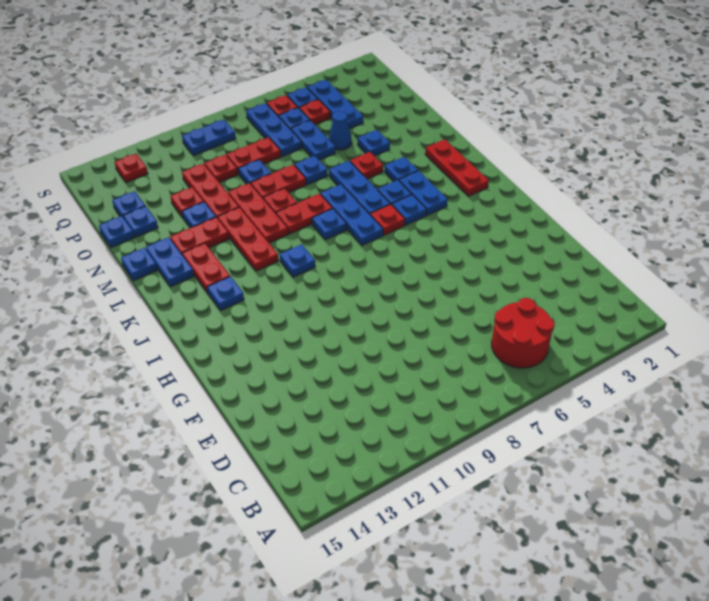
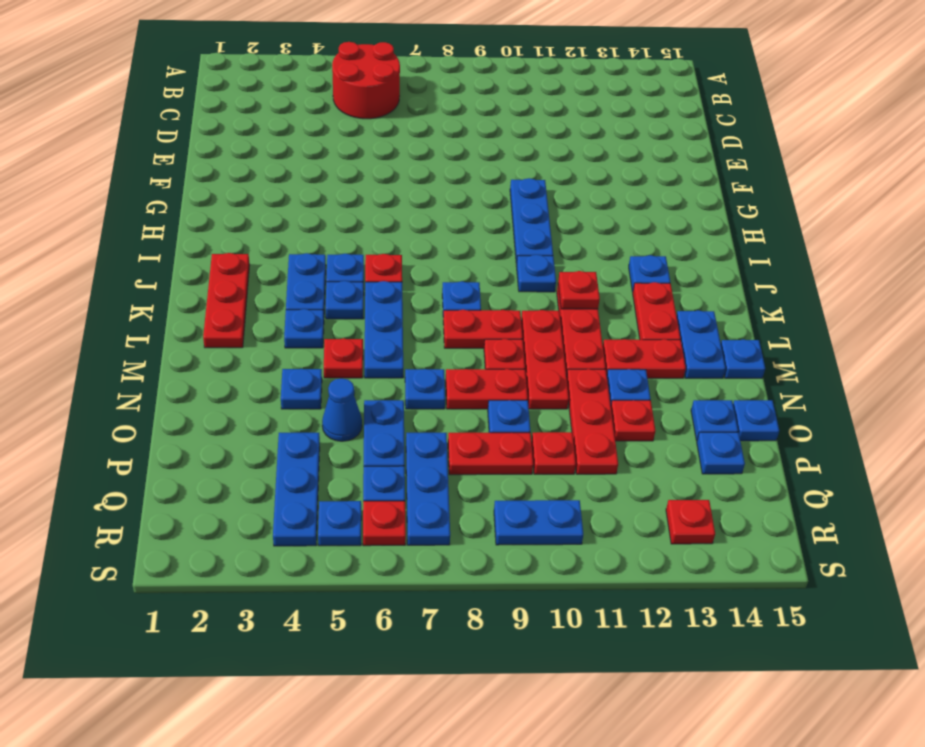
blue plate J7:L7 level 1 -> blue plate G10:I10 level 1
red plate Q5 level 1 -> red plate K11 level 2

